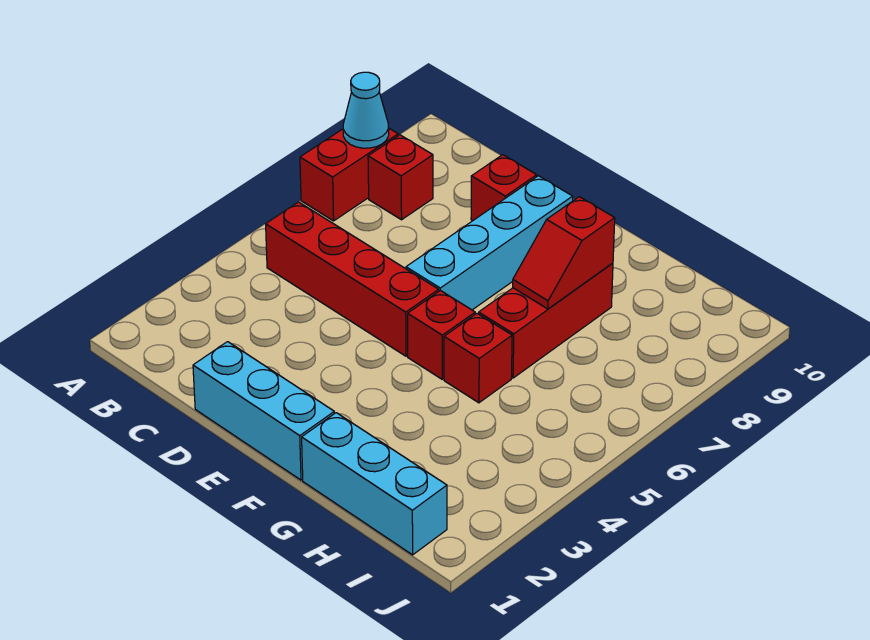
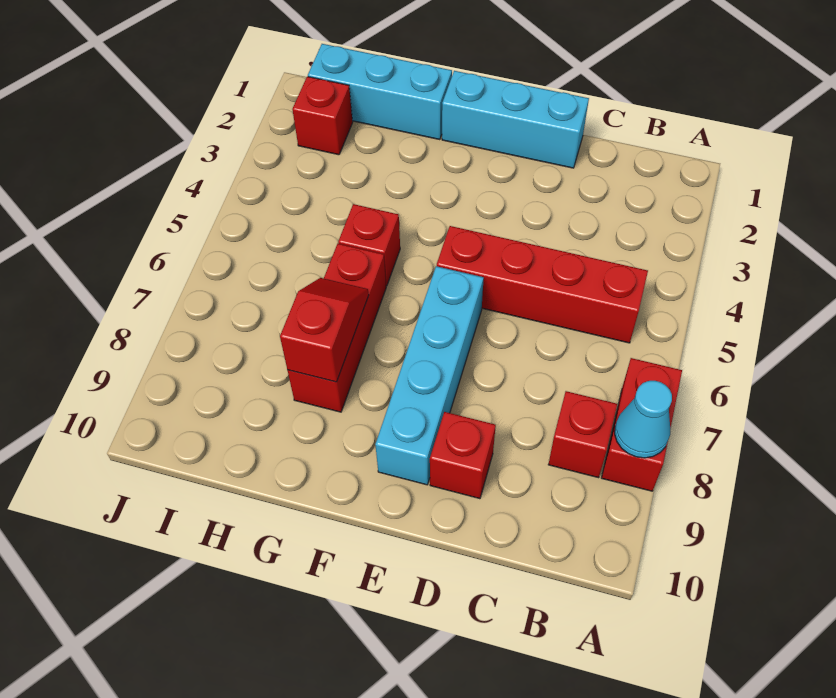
red brick F5 level 1 -> red brick I2 level 1

